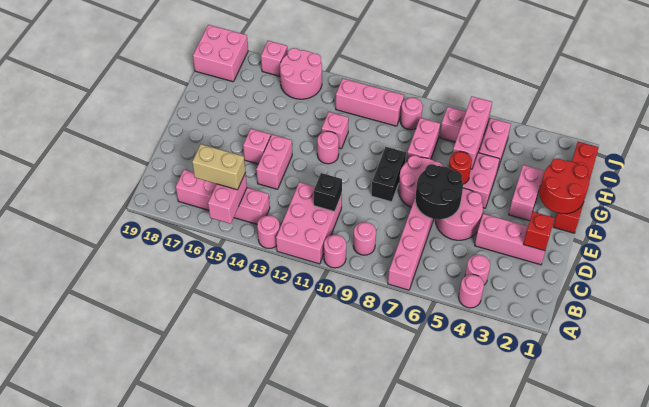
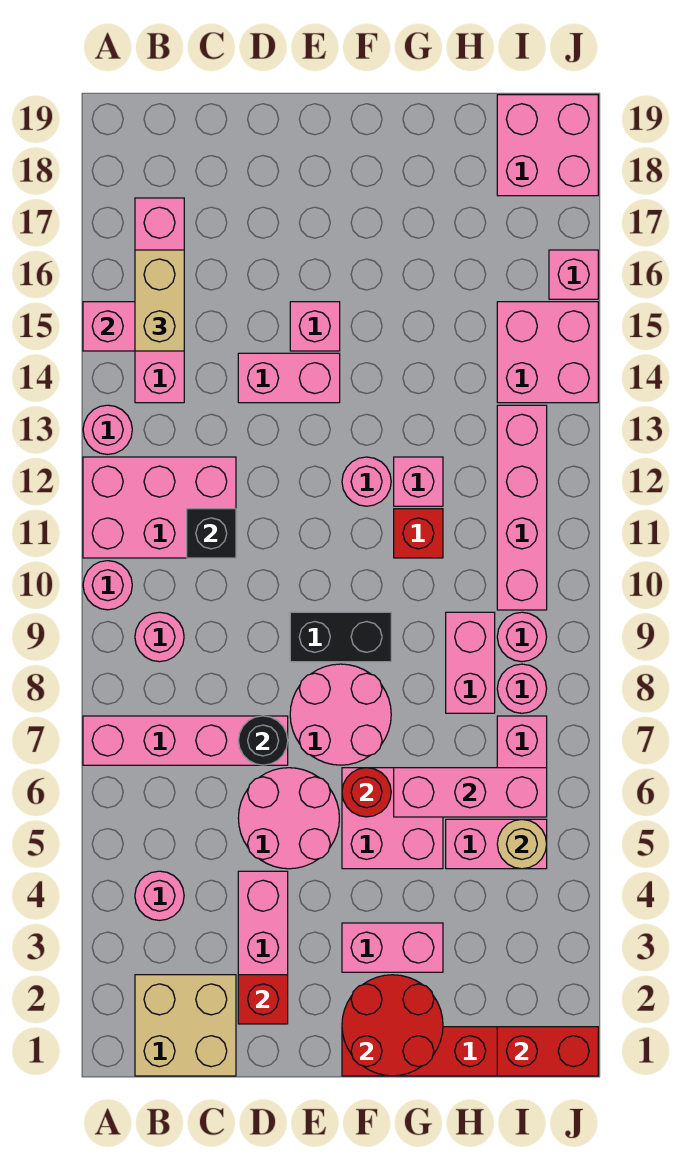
pink round brick A4 level 1 -> pink round brick I8 level 1
none -> tan brick B1:C2 level 1
black round brick D6:E7 level 2 -> black round brick D7 level 2
pink brick G8:H8 level 1 -> pink brick H8:H9 level 1
none -> red brick G11 level 1
none -> red brick I1:J1 level 2
none -> tan round brick I5 level 2
pink brick I10:I12 level 1 -> pink brick I10:I13 level 1
pink round brick I14:J15 level 1 -> pink brick I14:J15 level 1

